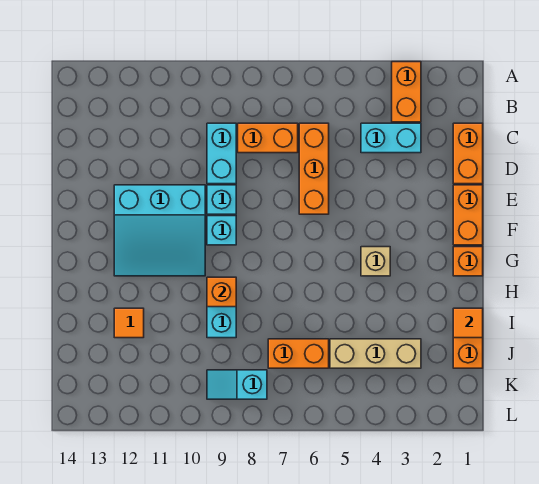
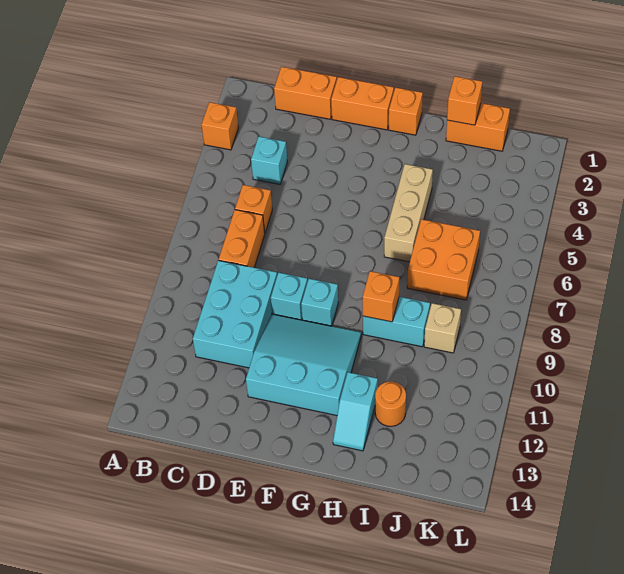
orange brick A3:B3 level 1 -> orange brick A3 level 1
cyan brick C3:C4 level 1 -> cyan brick C4 level 1
orange brick C6:E6 level 1 -> orange brick C6 level 1
cyan brick C9:D9 level 1 -> cyan brick C9:D11 level 1
cyan slope E10:G12 level 1 top E -> cyan slope E10:G12 level 1 top 12
tan brick G4 level 1 -> tan brick J9 level 1
orange tile I1 level 2 -> orange brick I1 level 2
orange tile I12 level 1 -> orange round brick I12 level 1
tan brick J3:J5 level 1 -> tan brick H4:H6 level 1
orange brick J6:J7 level 1 -> orange brick I6:J7 level 1
cyan slope K8:K9 level 1 top 8 -> cyan slope H12:H13 level 1 top 12

